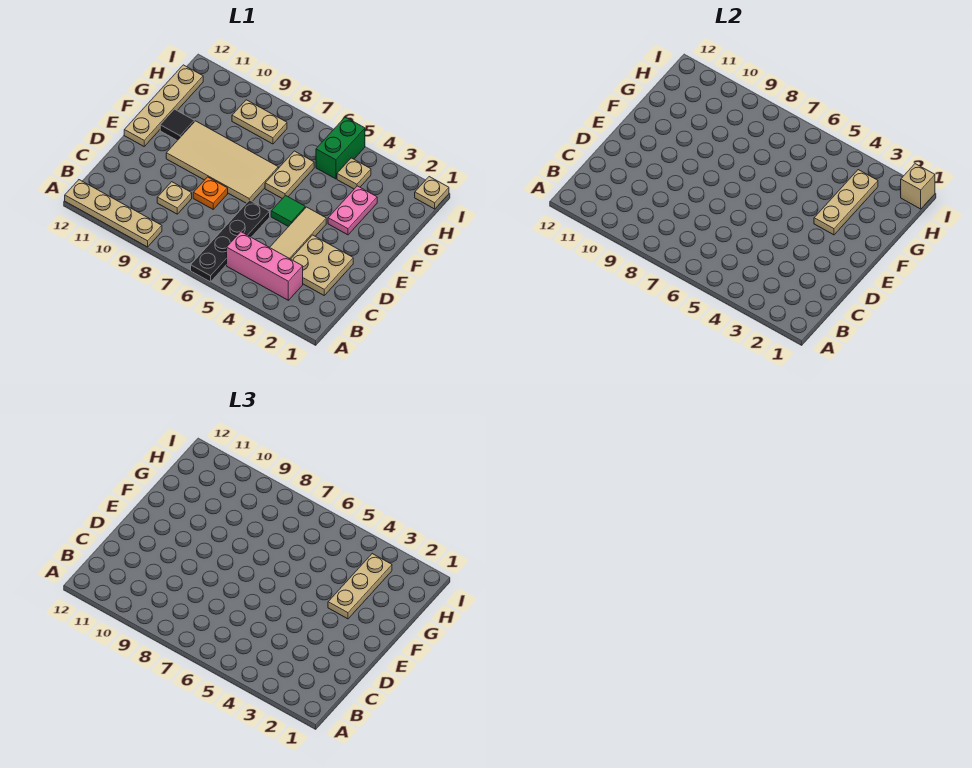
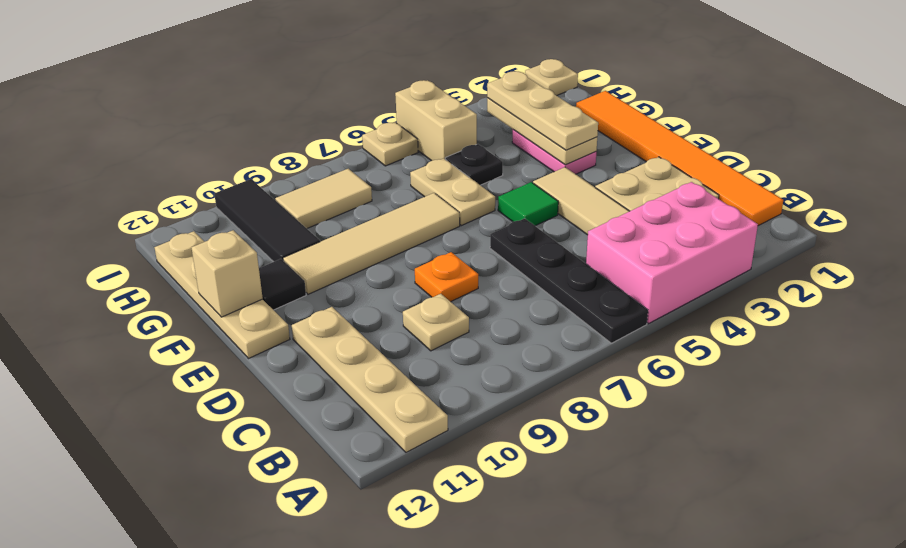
tan plate A9:A12 level 1 -> tan plate A11:D11 level 1
none -> orange tile B1:G1 level 1
pink brick B3:B5 level 1 -> pink brick A3:B5 level 1
tan tile E7:F10 level 1 -> tan tile F7:F10 level 1
none -> black plate G5 level 1
none -> black tile G10:I10 level 1
tan plate H4 level 1 -> tan plate I6 level 1
green brick H5:I5 level 1 -> tan brick H5:I5 level 1
tan plate H8:H9 level 1 -> tan tile H8:H9 level 1
tan brick I1 level 2 -> tan brick F12 level 2

